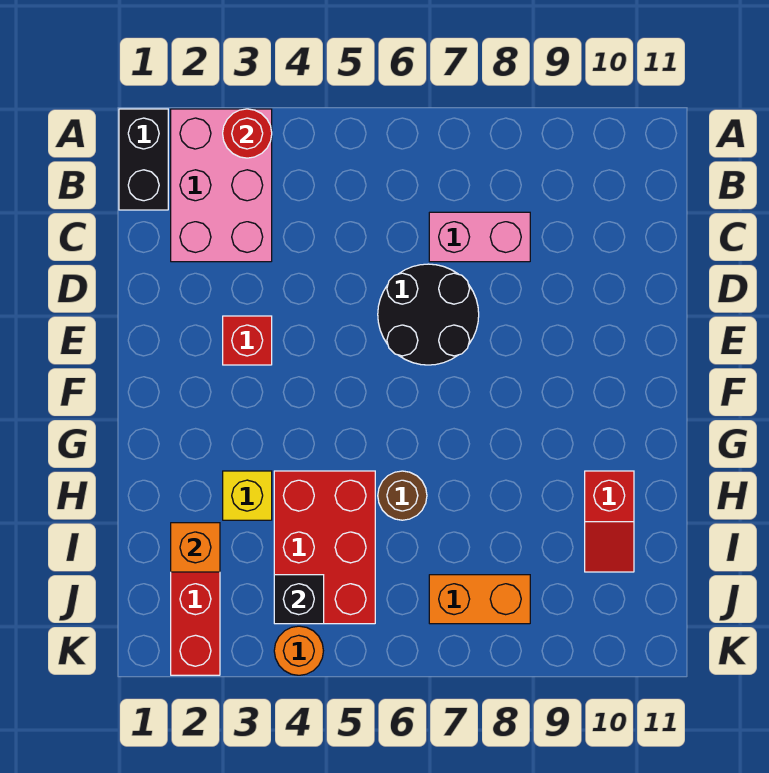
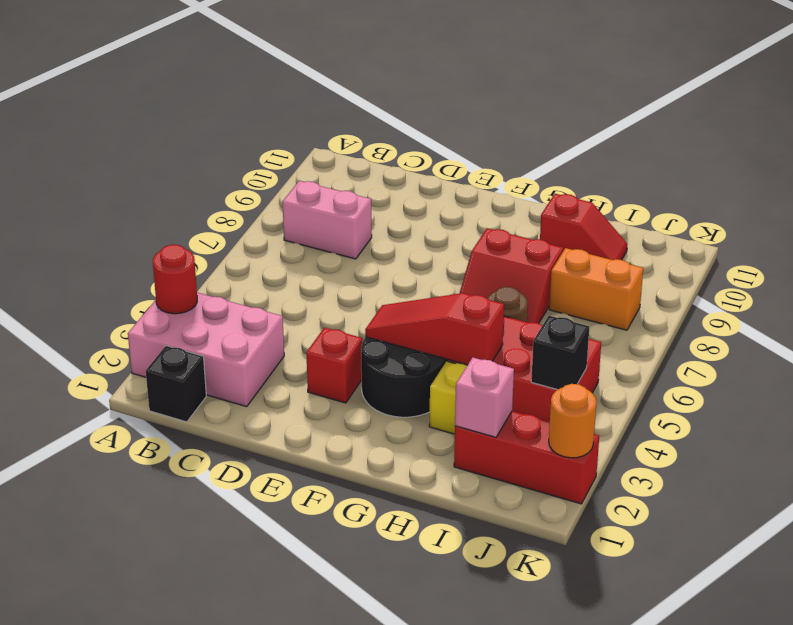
black brick A1:B1 level 1 -> black brick B1 level 1
pink brick C7:C8 level 1 -> pink brick B8:C8 level 1
black round brick D6:E7 level 1 -> black round brick F3:G4 level 1
none -> red slope F4:H4 level 2 top H
none -> red slope G7:H8 level 1 top 8
orange brick I2 level 2 -> pink brick I2 level 2
orange brick J7:J8 level 1 -> orange brick I8:J8 level 1
orange round brick K4 level 1 -> orange round brick K2 level 2

